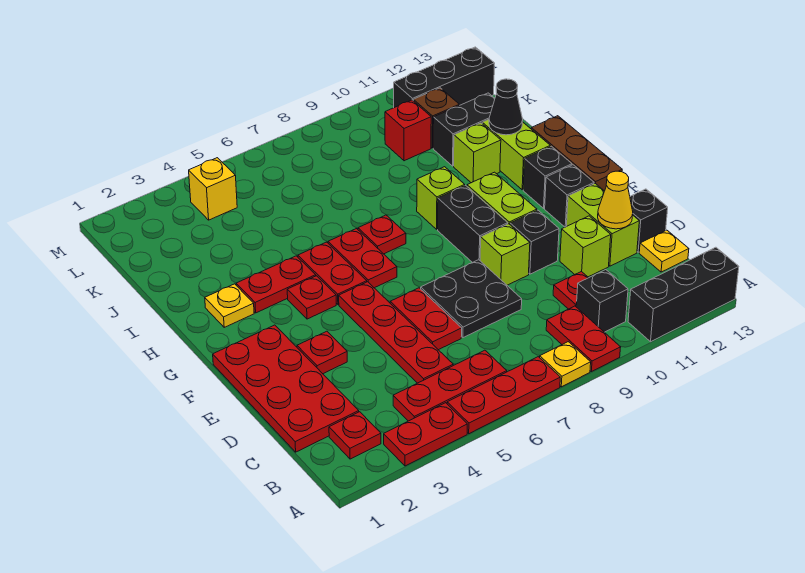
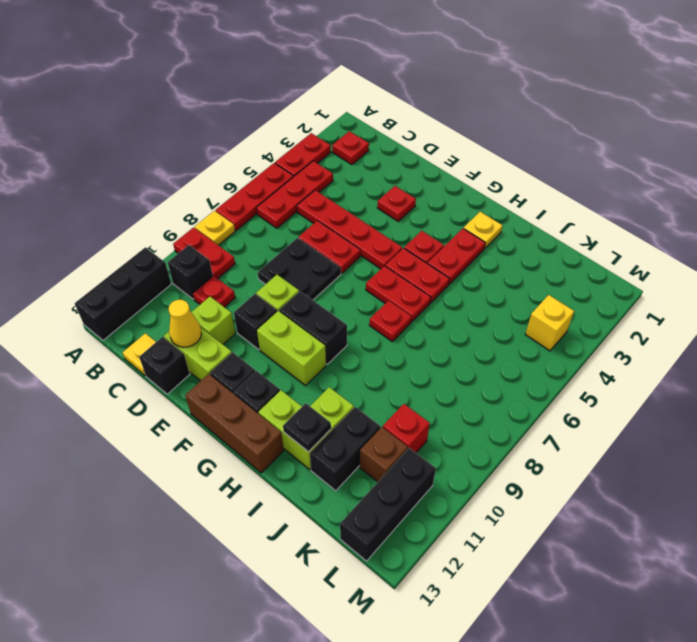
red plate C1:F2 level 1 -> none
lime brick H9 level 1 -> none
black cone I12 level 2 -> black plate I12 level 2

